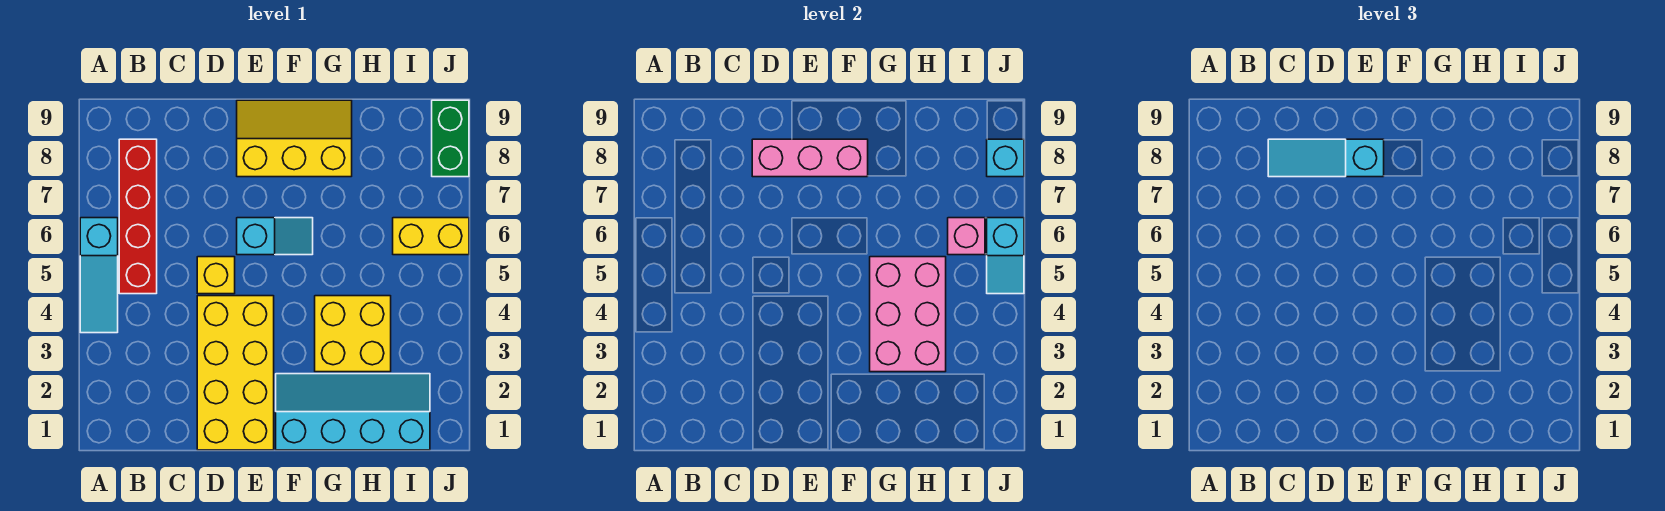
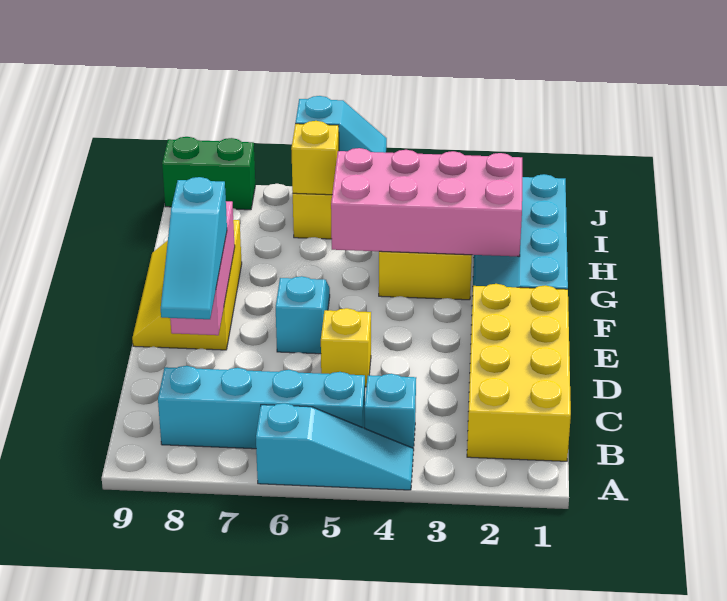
red brick B5:B8 level 1 -> cyan brick B5:B8 level 1
yellow brick D1:E4 level 1 -> yellow brick B1:E2 level 1
pink brick G3:H5 level 2 -> pink brick G2:H5 level 2
pink brick I6 level 2 -> yellow brick I6 level 2
cyan brick J8 level 2 -> cyan brick B4 level 1

